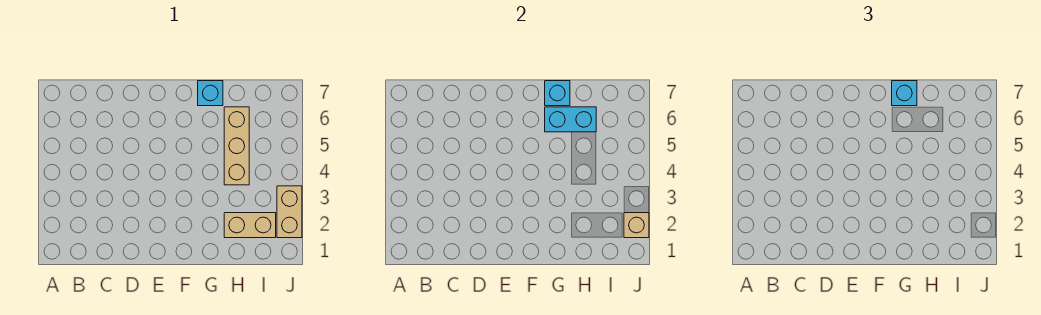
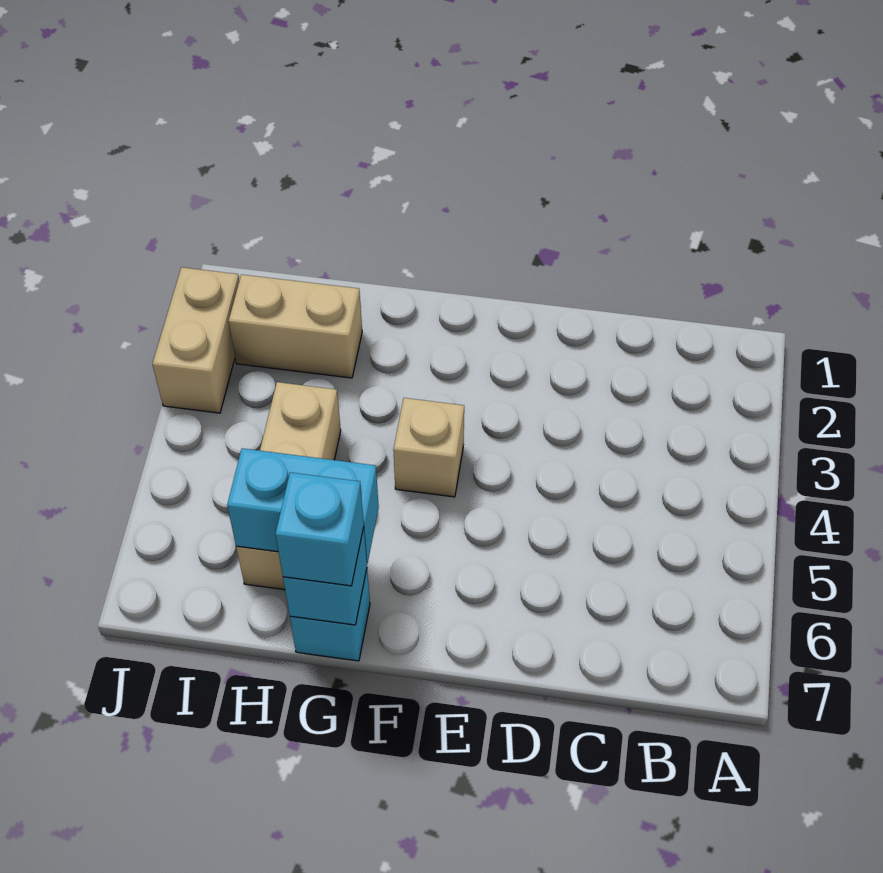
tan brick J2 level 2 -> tan brick F4 level 1

